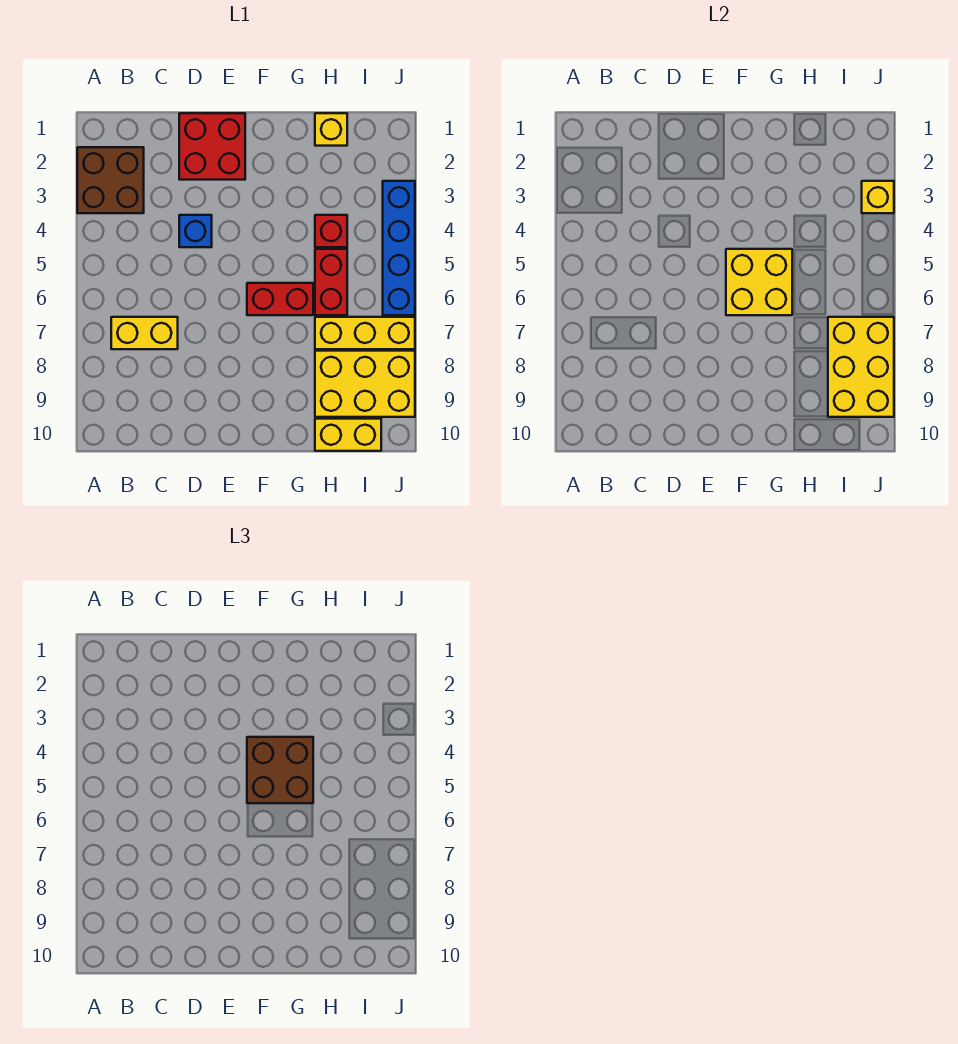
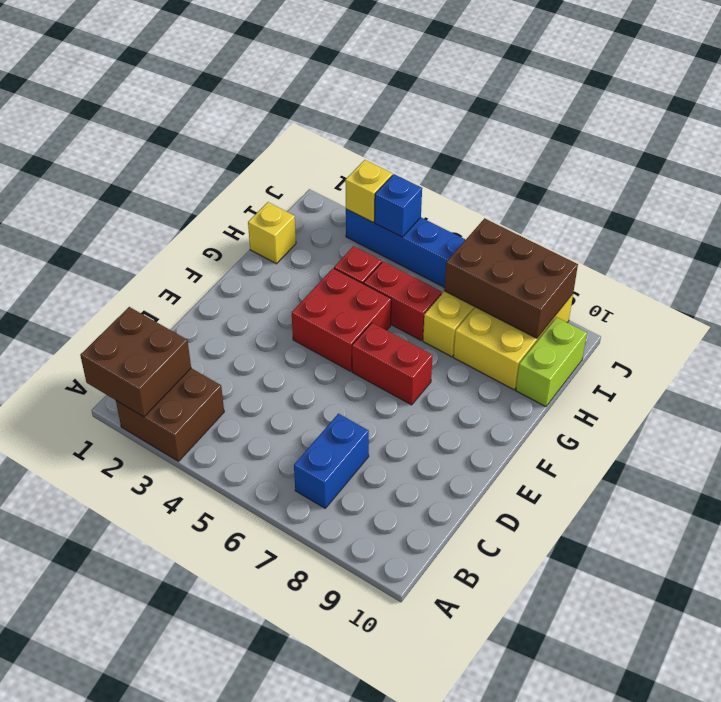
yellow brick B7:C7 level 1 -> blue brick B7:C7 level 1
red brick D1:E2 level 1 -> red brick F4:G5 level 1
blue brick D4 level 1 -> blue brick J4 level 2
brown brick F4:G5 level 3 -> brown brick A1:B2 level 2
yellow brick F5:G6 level 2 -> none
red brick F6:G6 level 1 -> red brick F6:F7 level 1
yellow brick H10:I10 level 1 -> lime brick H10:I10 level 1
yellow brick I7:J9 level 2 -> brown brick I7:J9 level 2

